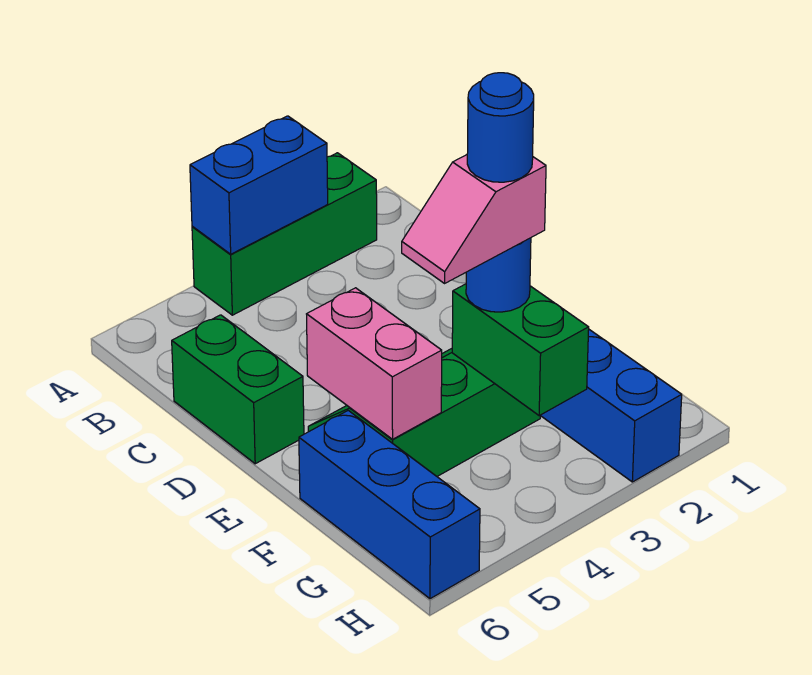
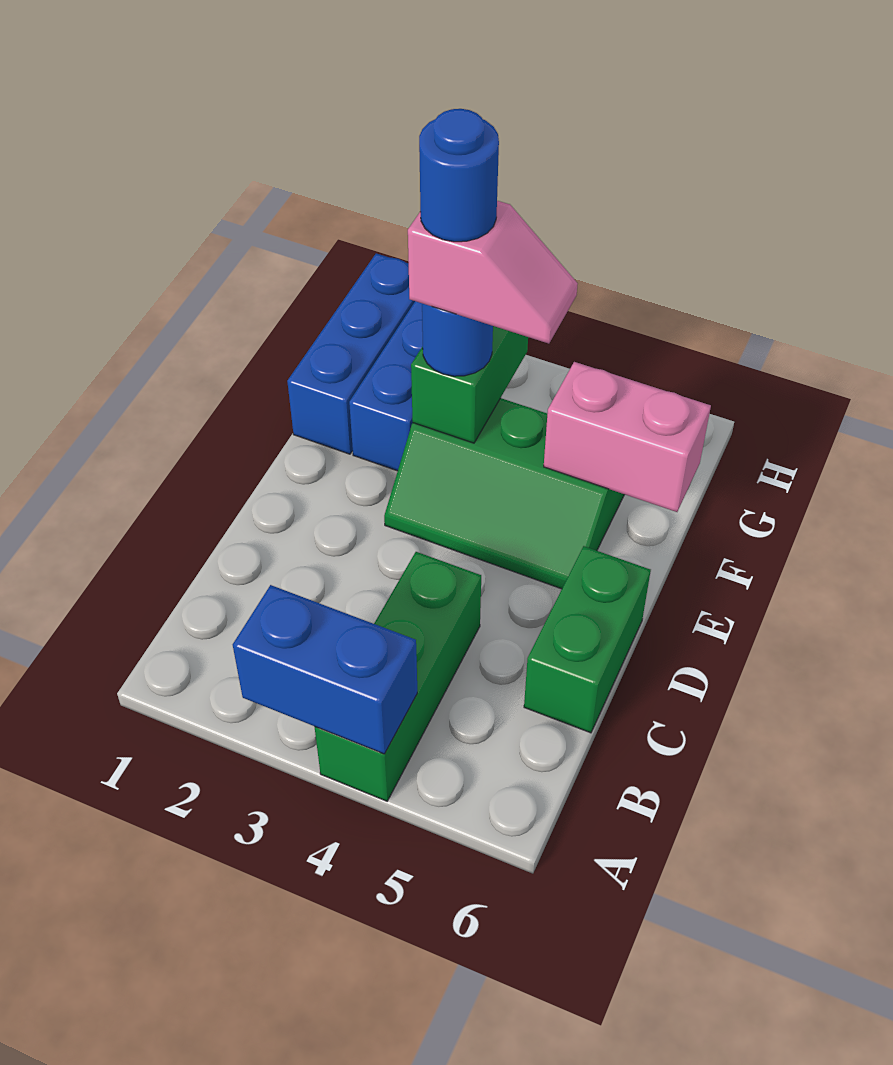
green brick A2:A4 level 1 -> green brick A4:C4 level 1
pink brick E5:F5 level 2 -> pink brick F5:F6 level 2
blue brick F6:H6 level 1 -> blue brick F1:H1 level 1

